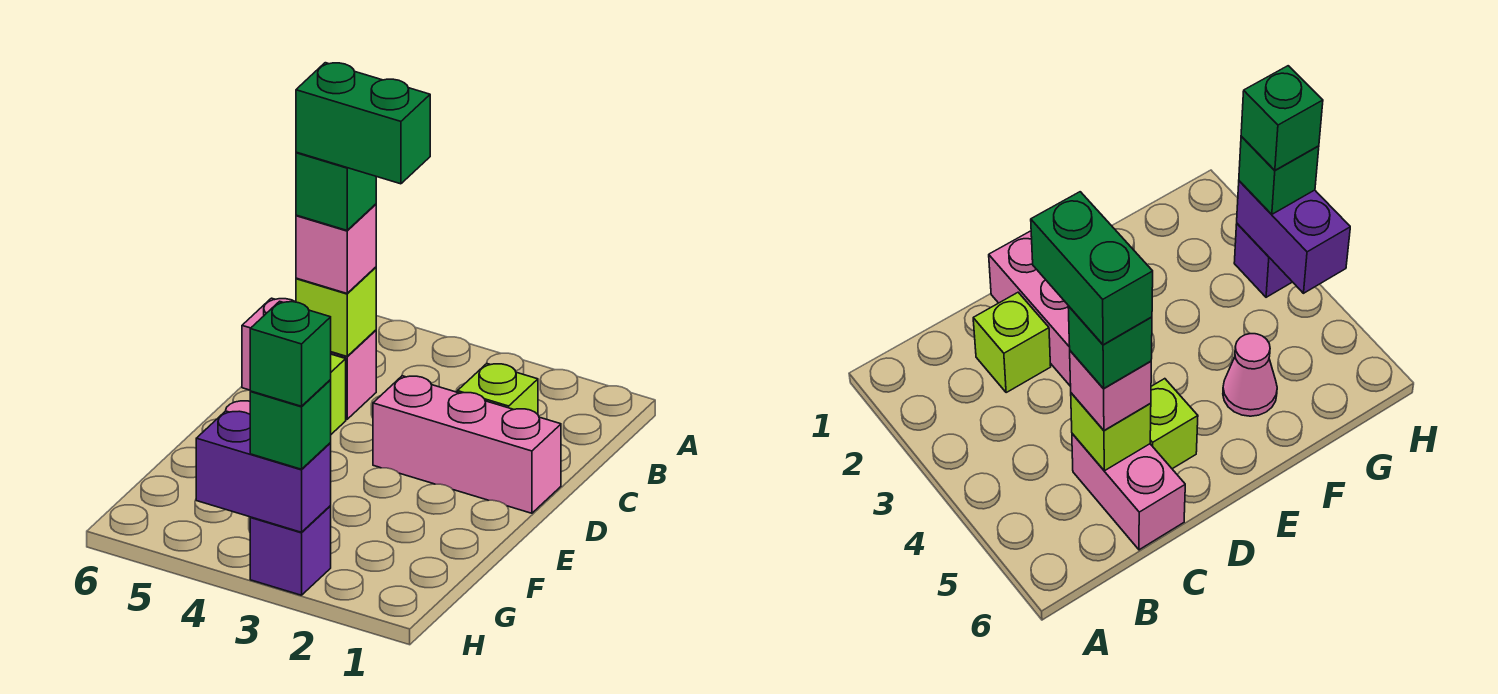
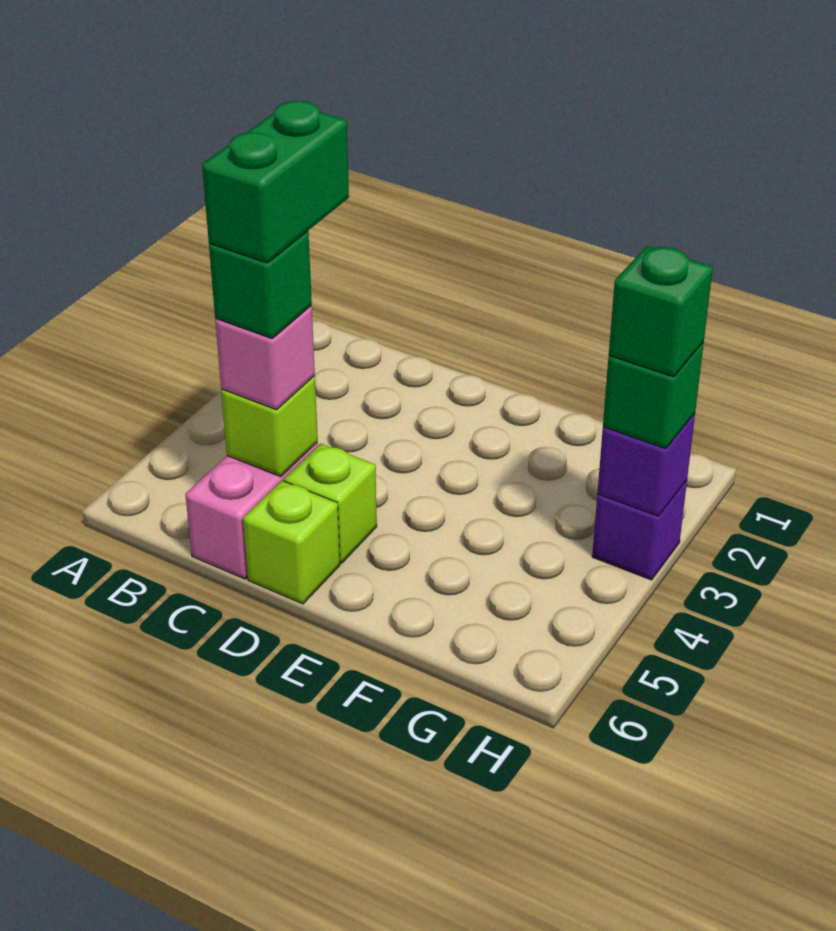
lime brick C2 level 1 -> lime brick D6 level 1
pink brick D1:D3 level 1 -> none
pink cone F5 level 1 -> none
purple brick H3:H4 level 2 -> purple brick H3 level 2

